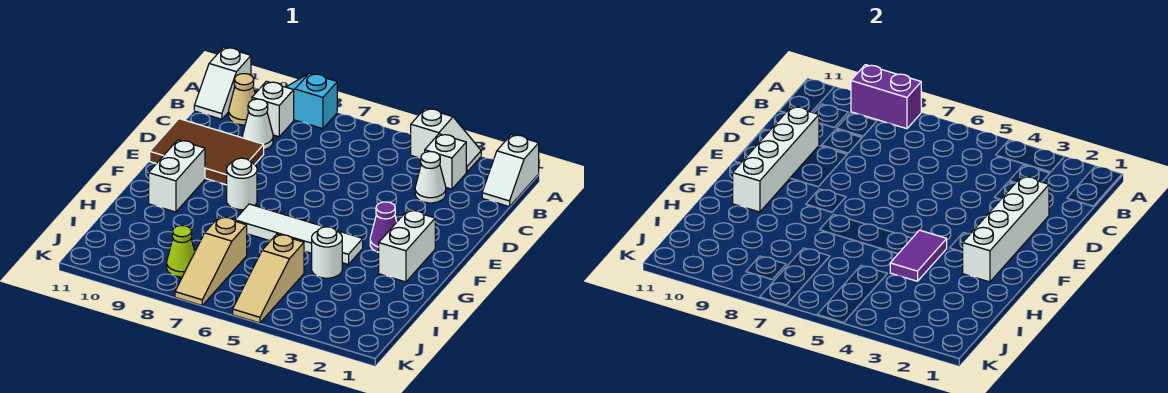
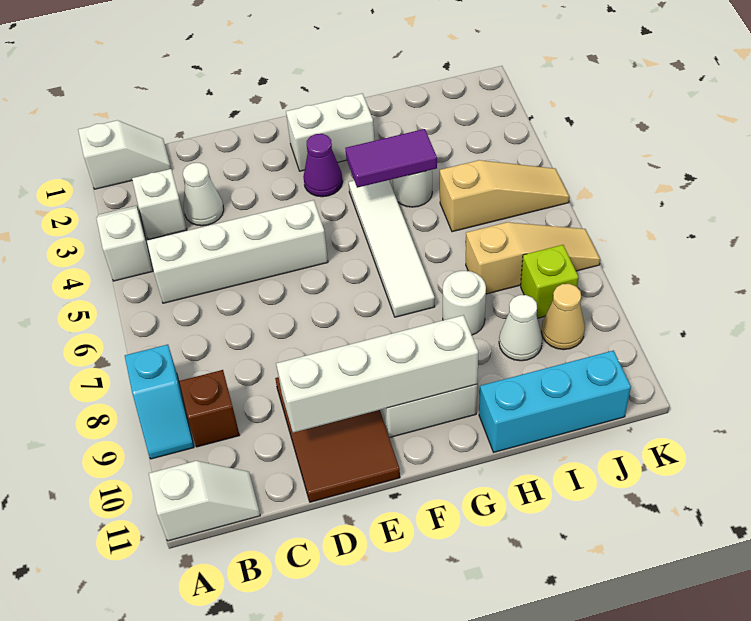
purple brick A8:A9 level 2 -> none
white brick B9 level 1 -> brown brick B9 level 1
tan cone B10 level 1 -> tan cone J9 level 1
white cone C9 level 1 -> white cone I9 level 1
white brick D2:G2 level 2 -> white brick B5:E5 level 1
white round brick F8 level 1 -> white round brick H8 level 1
none -> cyan brick H11:J11 level 1
lime cone J8 level 1 -> lime brick J8 level 1

